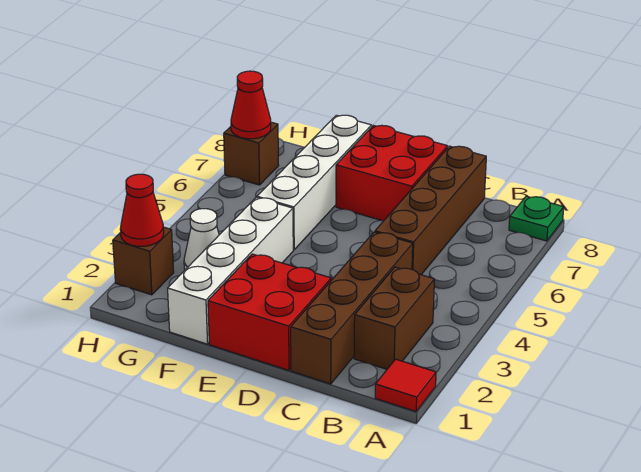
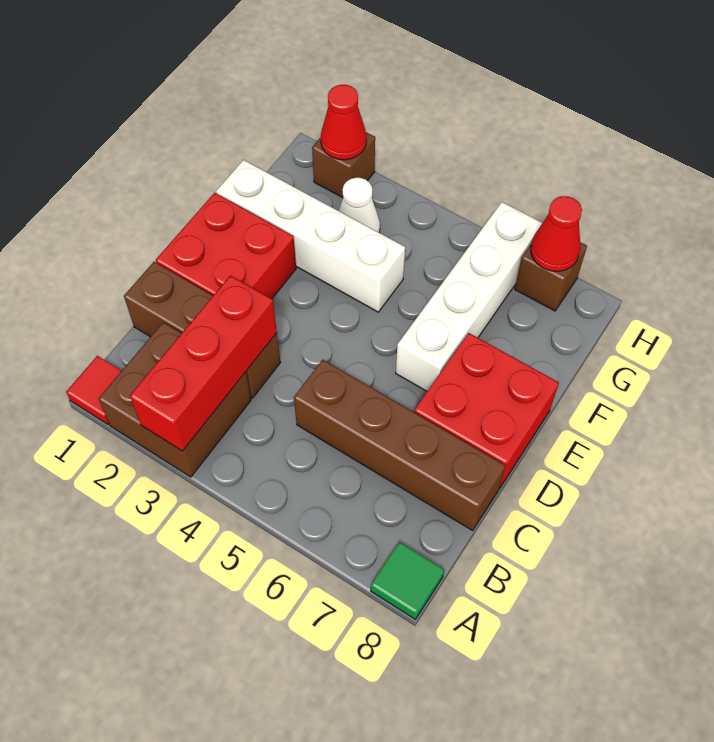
none -> red brick A3:C3 level 2
green plate A8 level 1 -> green tile A8 level 1
brown brick B2:B3 level 1 -> brown brick A2:B3 level 1
brown brick C1:C4 level 1 -> brown brick C1:C3 level 1
white brick F5:F8 level 1 -> white brick E6:H6 level 1

